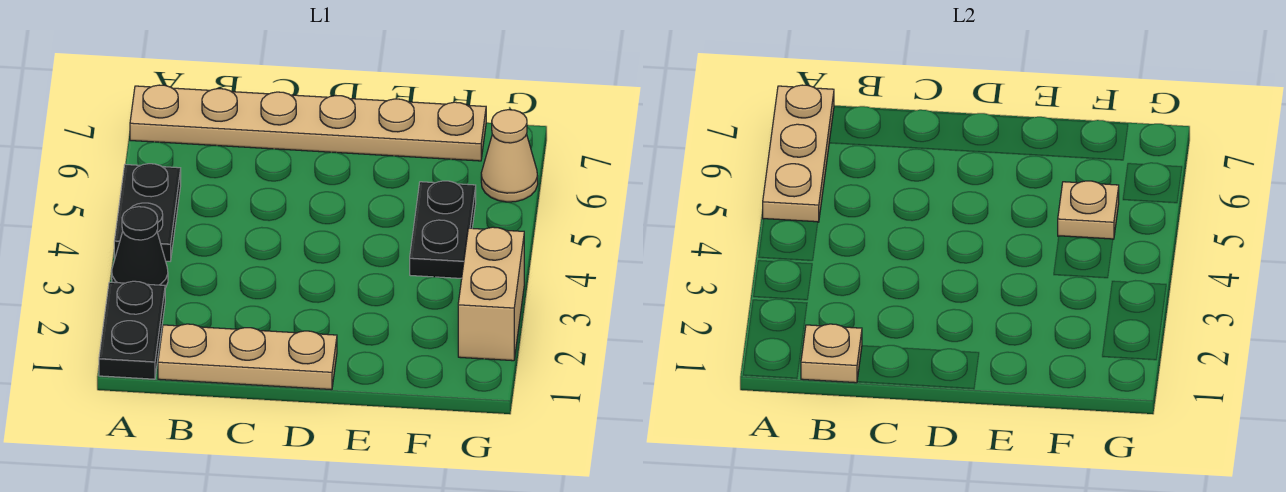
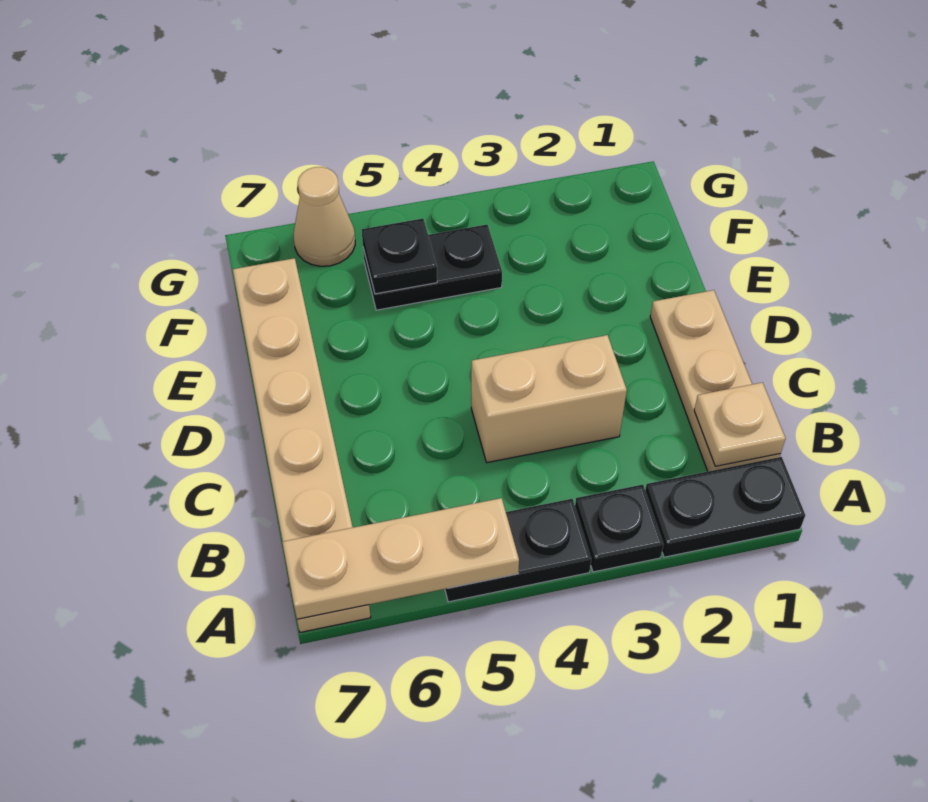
black cone A3 level 1 -> black plate A3 level 1
tan plate F5 level 2 -> black plate F5 level 2
tan brick G2:G3 level 1 -> tan brick C3:C4 level 1

